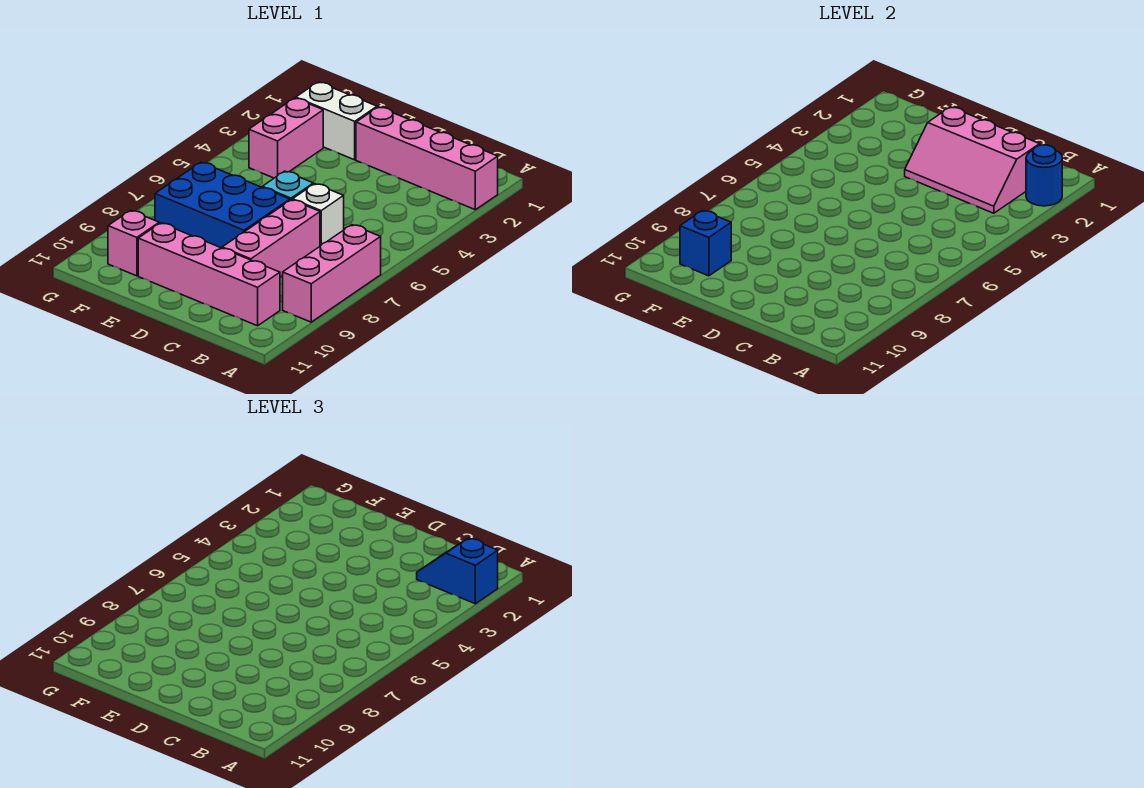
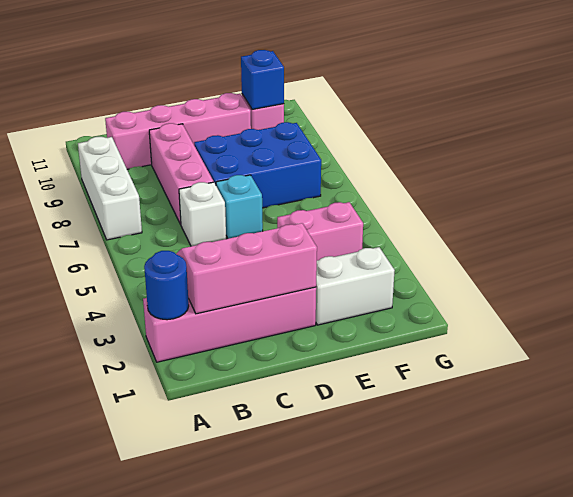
blue slope A2:B2 level 3 top A -> none
pink brick A7:A9 level 1 -> white brick A7:A9 level 1
pink brick F3:F4 level 1 -> pink brick E4:F4 level 1

